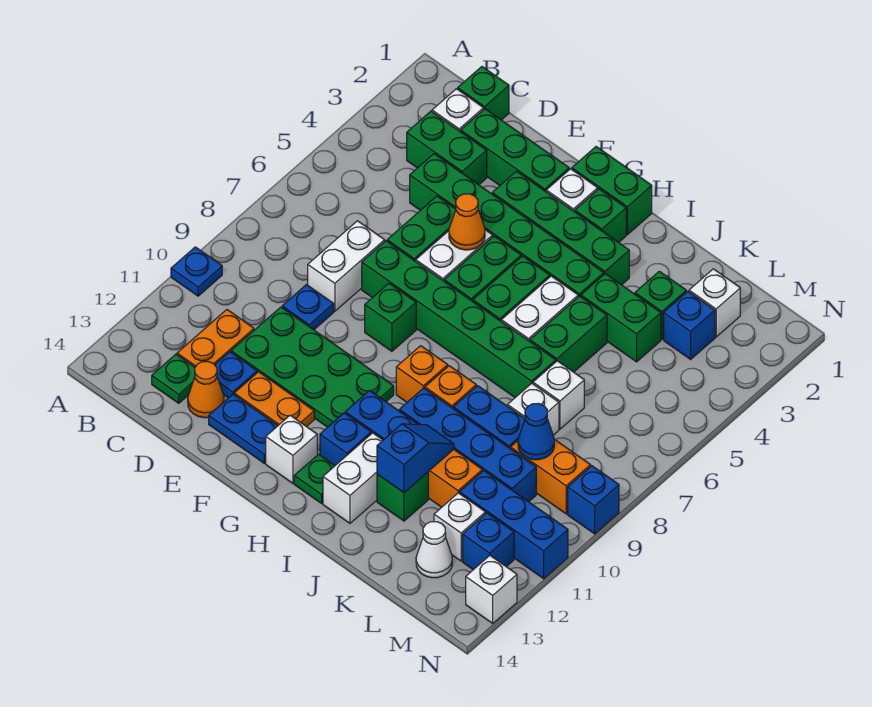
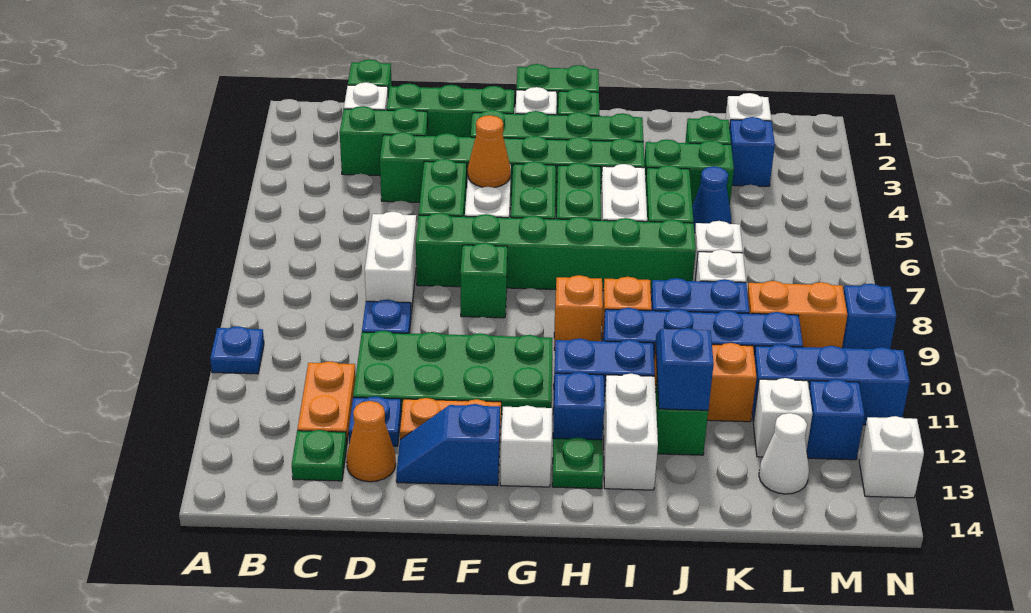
blue plate E13:F13 level 1 -> blue slope E13:F13 level 1 top F
blue cone L9 level 2 -> blue cone K5 level 1

